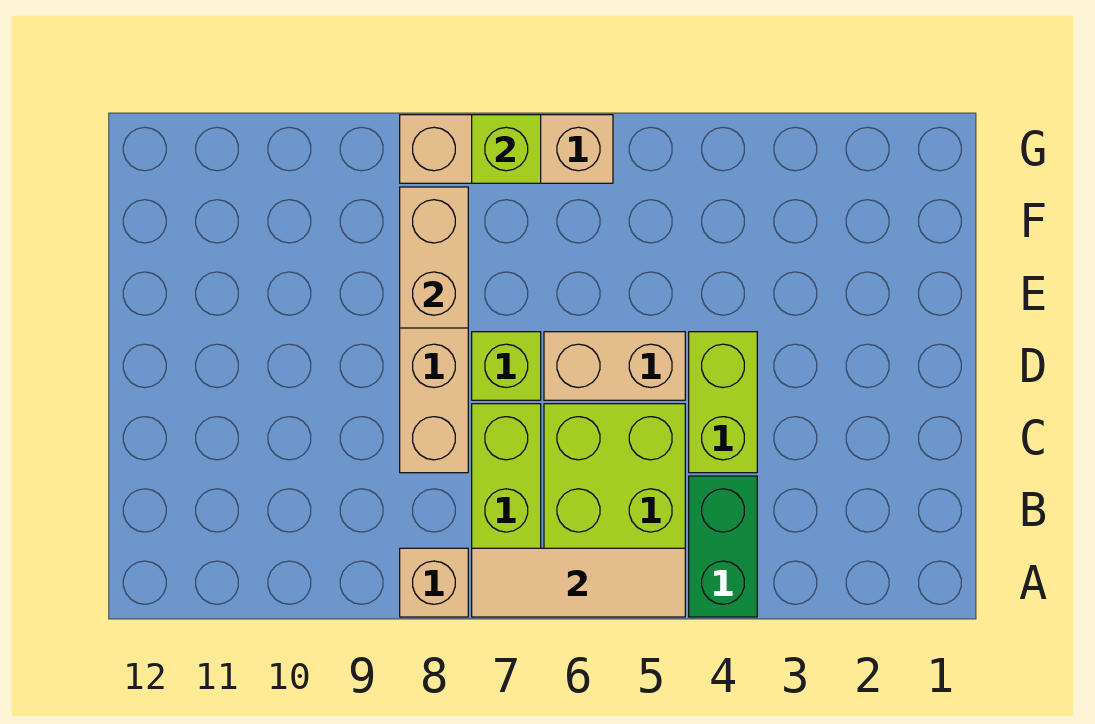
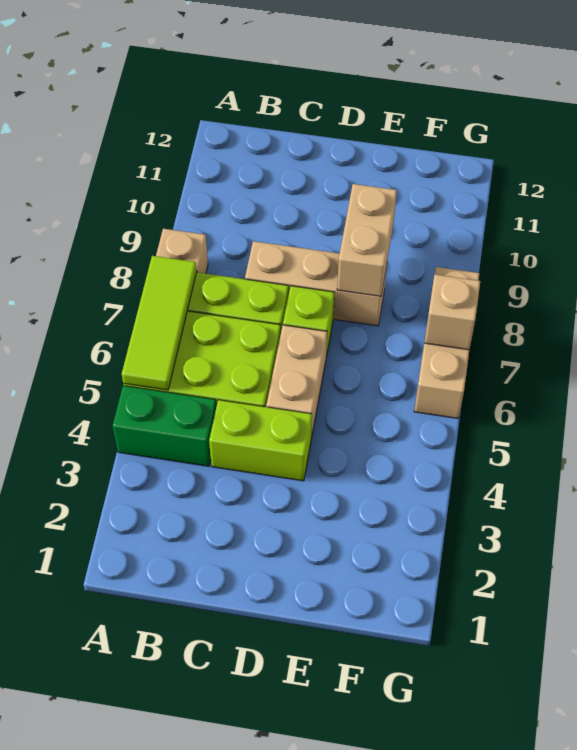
tan tile A5:A7 level 2 -> lime tile A5:A7 level 2
tan brick E8:F8 level 2 -> tan brick E8:E9 level 2
lime brick G7 level 2 -> tan brick G7 level 2

